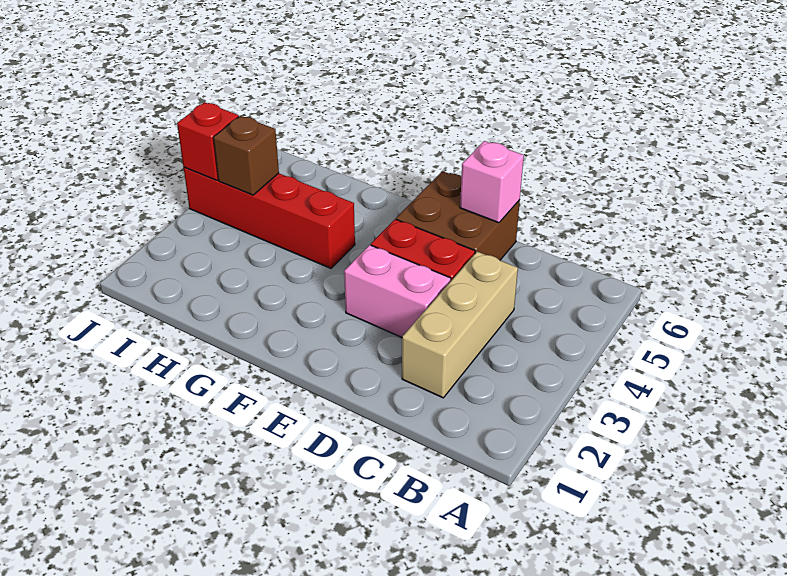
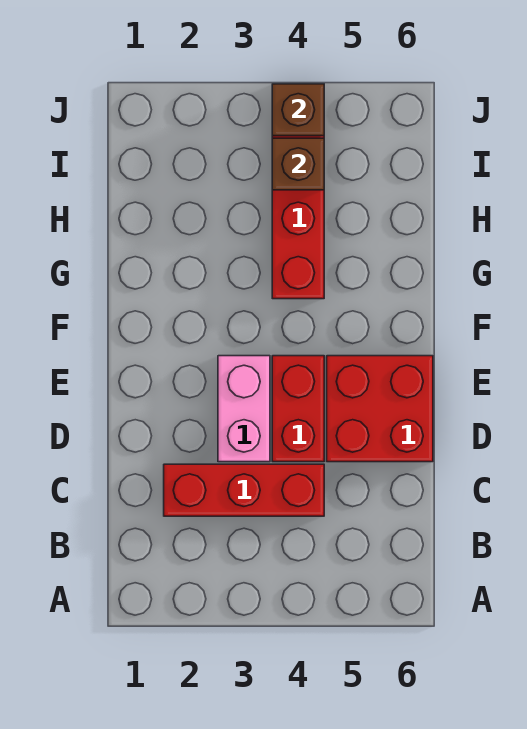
tan brick C2:C4 level 1 -> red brick C2:C4 level 1
brown brick D5:E6 level 1 -> red brick D5:E6 level 1
pink brick D6 level 2 -> none
red brick J4 level 2 -> brown brick J4 level 2

